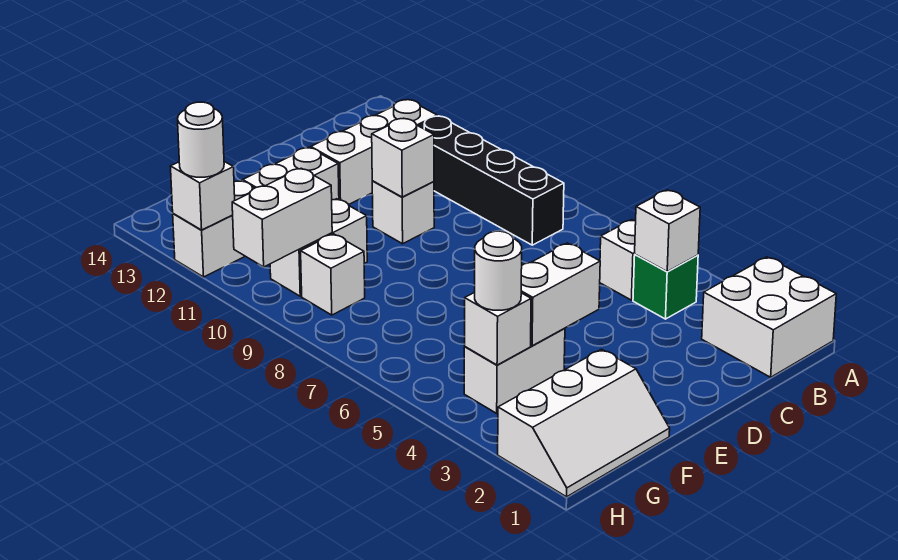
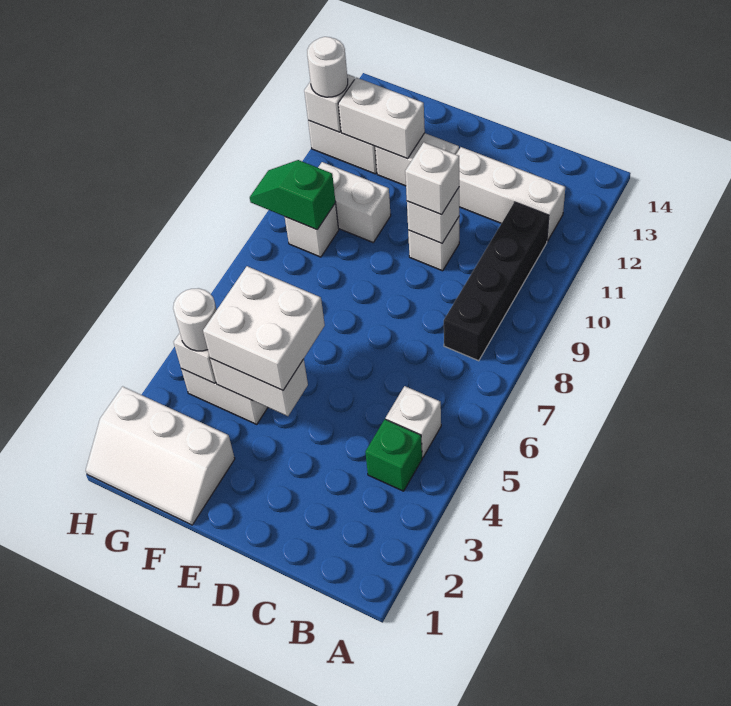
white brick A1:B2 level 1 -> white brick E4:F5 level 3
white brick B4 level 2 -> white brick D10 level 3
none -> green slope G9:H9 level 2 top G
white brick G10:H10 level 2 -> white brick F12:G12 level 2

